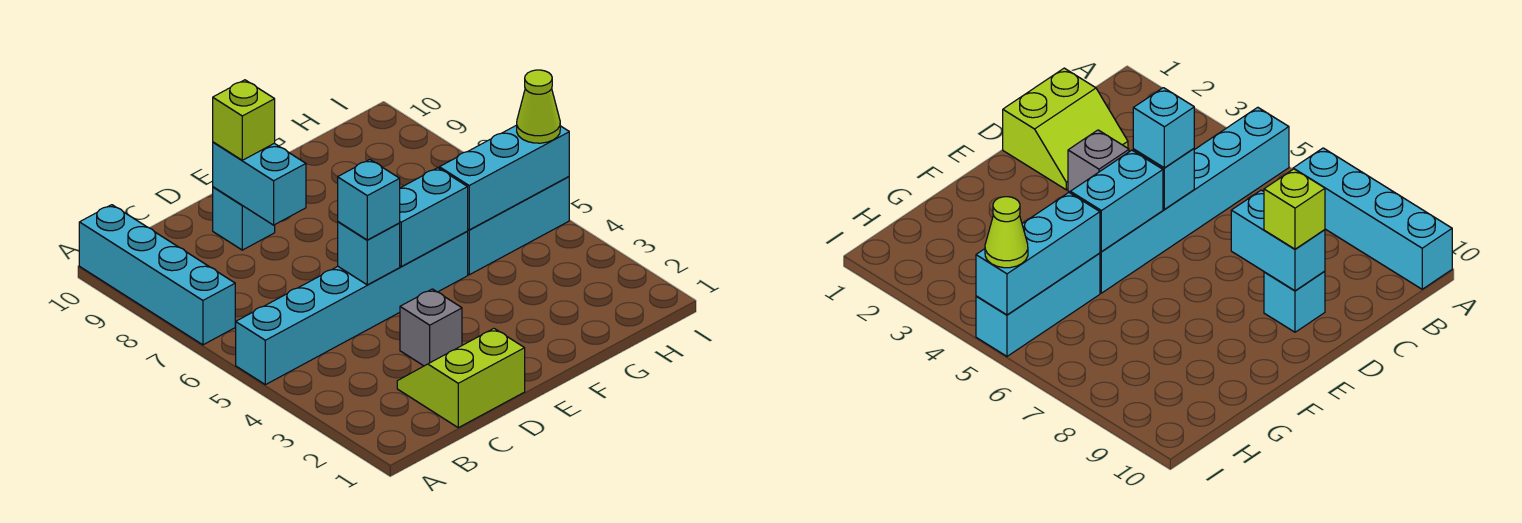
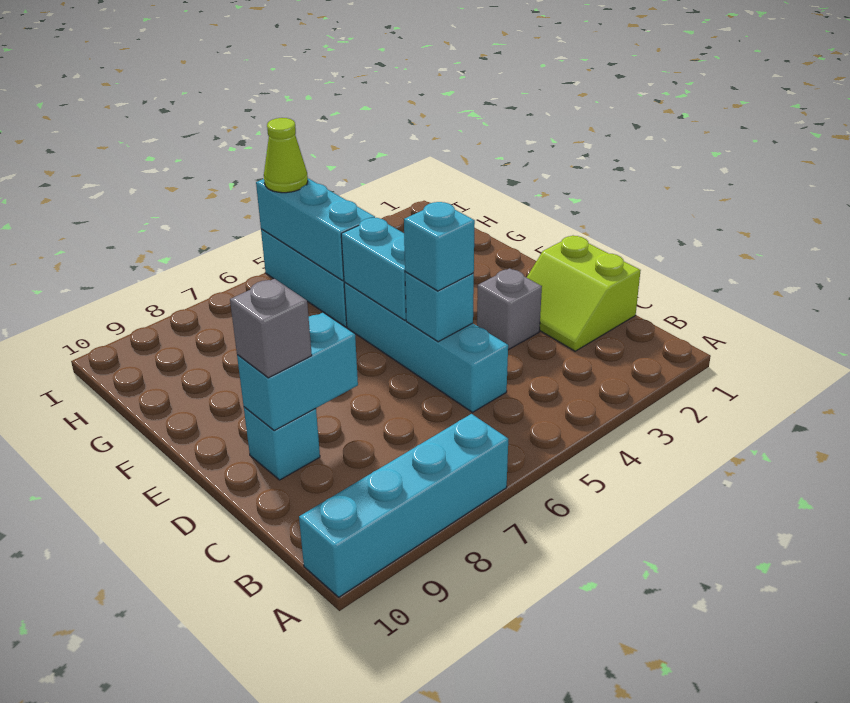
cyan brick A5:F5 level 1 -> cyan brick C5:F5 level 1
lime brick D9 level 3 -> grey brick D9 level 3

